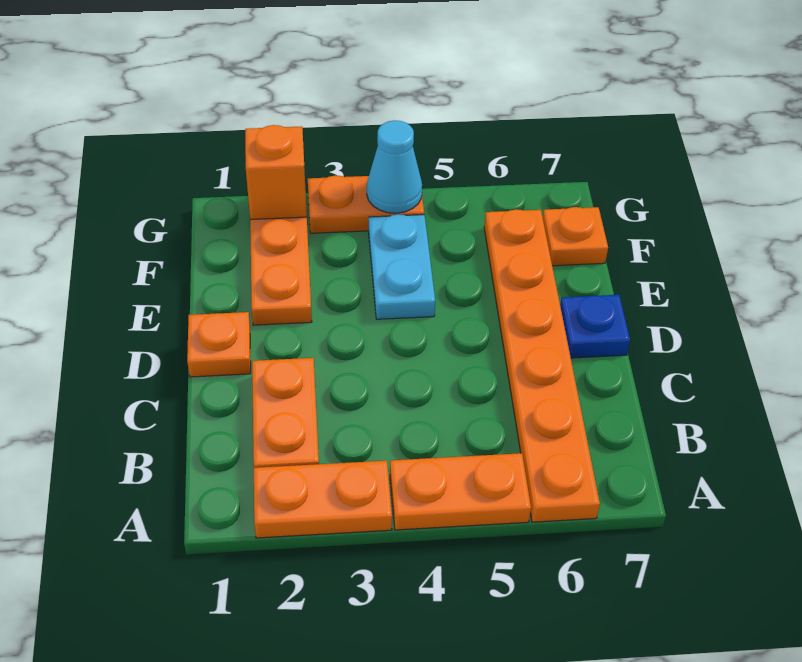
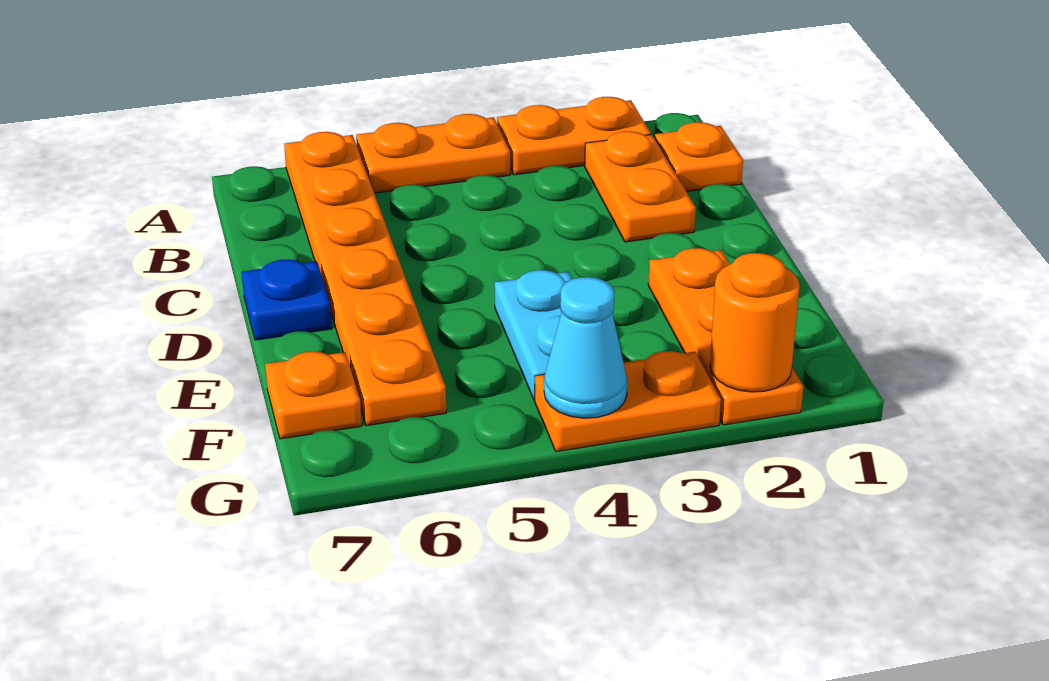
orange plate D1 level 1 -> orange plate B1 level 1
orange brick G2 level 2 -> orange round brick G2 level 2

